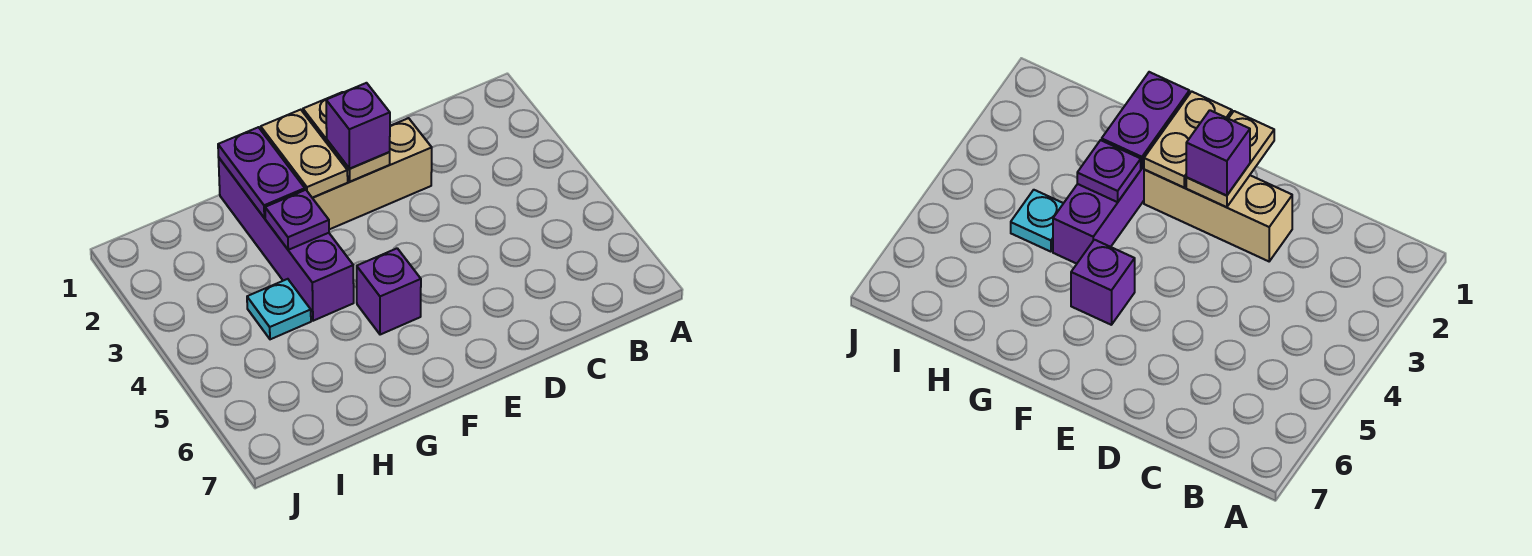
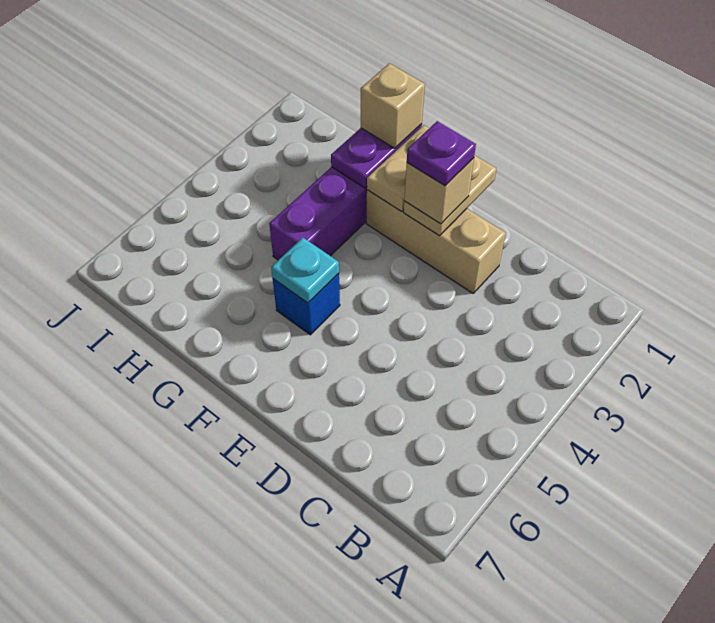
purple brick E2 level 3 -> tan brick E2 level 3
purple brick F5 level 1 -> blue brick F5 level 1
none -> tan brick G1 level 3
purple plate G3 level 2 -> purple plate E2 level 4
cyan plate H4 level 1 -> cyan plate F5 level 2

